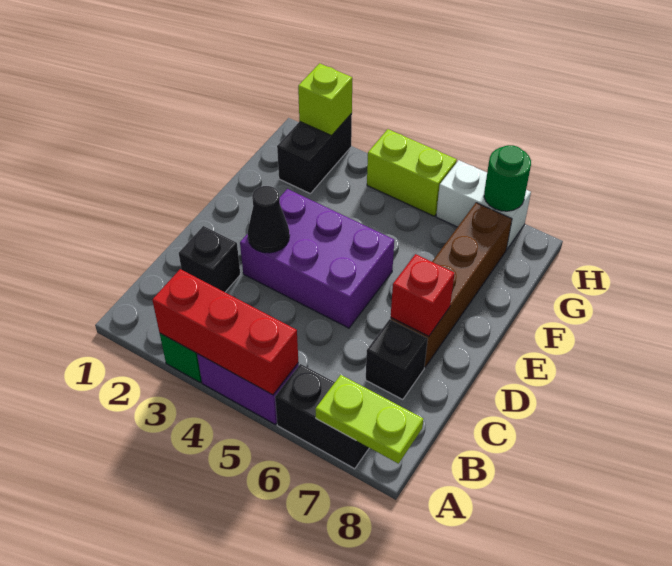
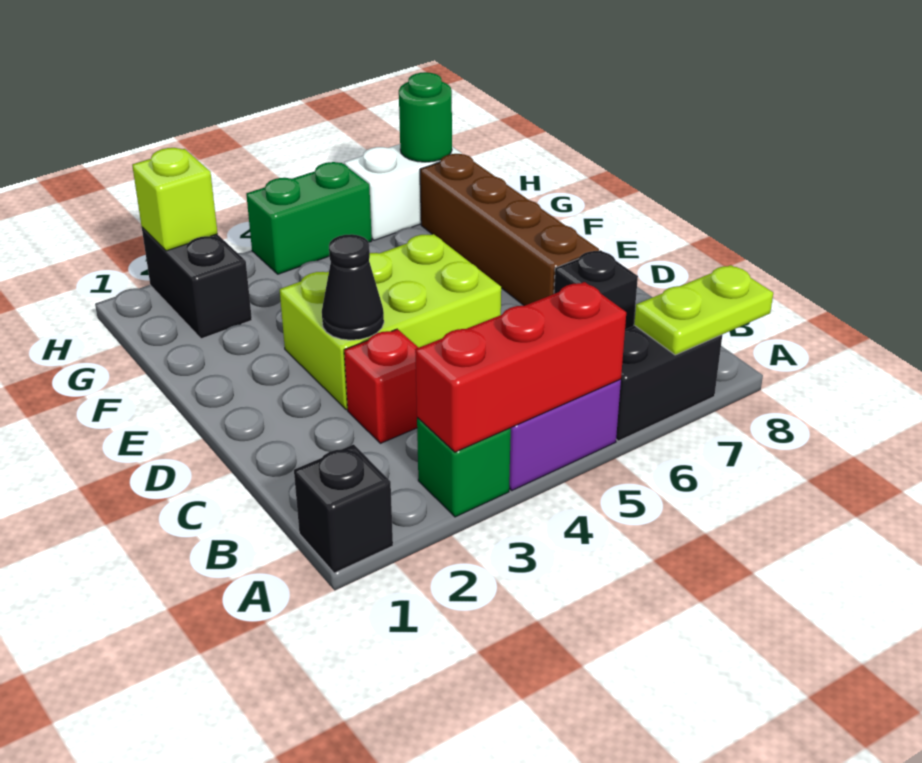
black brick C2 level 1 -> black brick A1 level 1
purple brick D3:E5 level 1 -> lime brick D3:E5 level 1
red brick D7 level 2 -> red brick C3 level 1
lime brick H4:H5 level 1 -> green brick H4:H5 level 1

